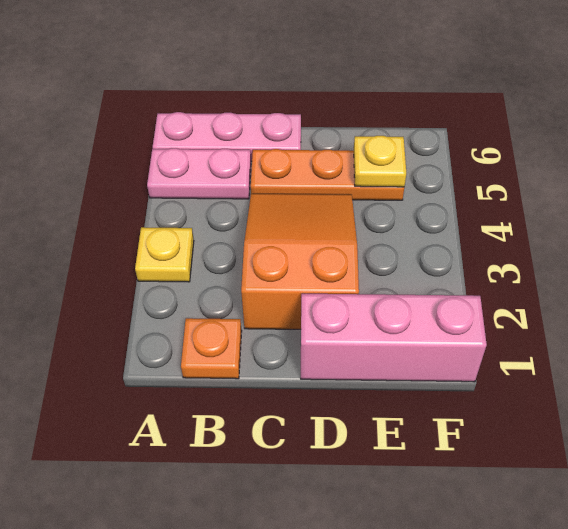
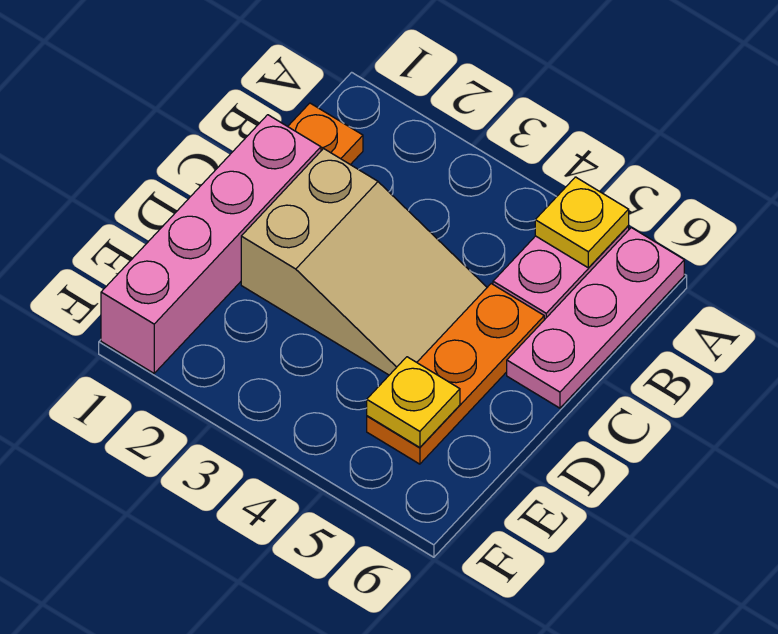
yellow plate A3 level 1 -> yellow plate A5 level 2
orange slope C2:D4 level 1 top 2 -> tan slope C2:D4 level 1 top 2
pink brick D1:F1 level 1 -> pink brick C1:F1 level 1

